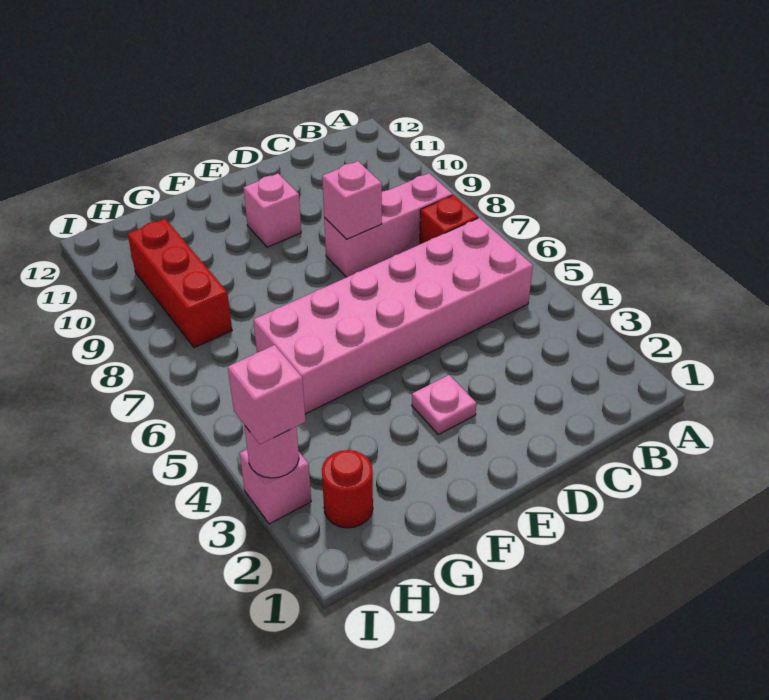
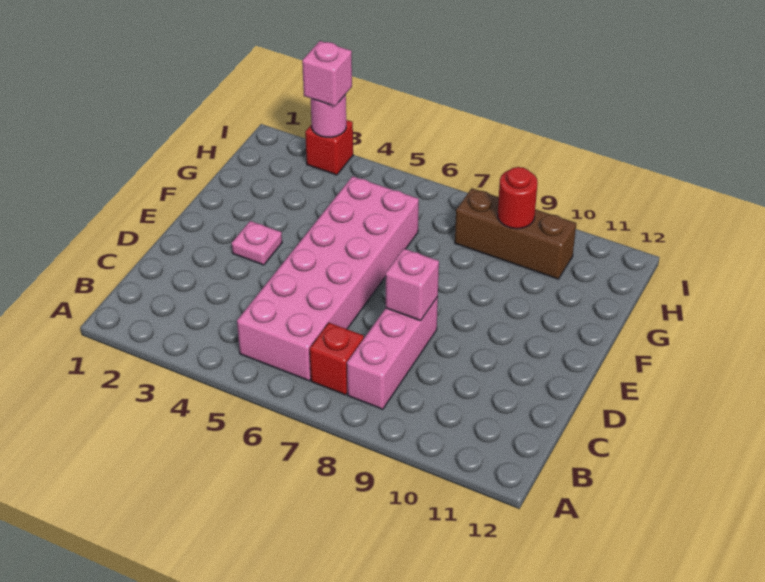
pink brick E10 level 1 -> none
red round brick H2 level 1 -> red round brick H9 level 2
red brick H8:H10 level 1 -> brown brick H8:H10 level 1
pink brick I3 level 1 -> red brick I3 level 1

